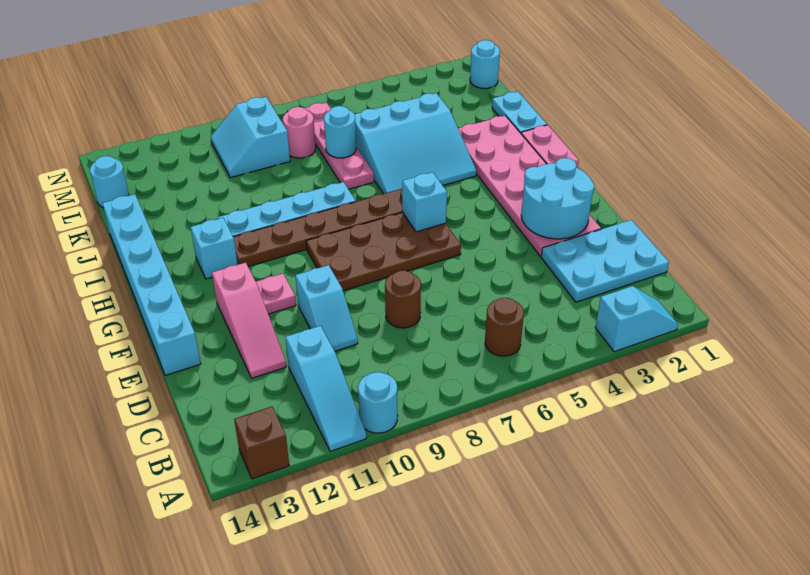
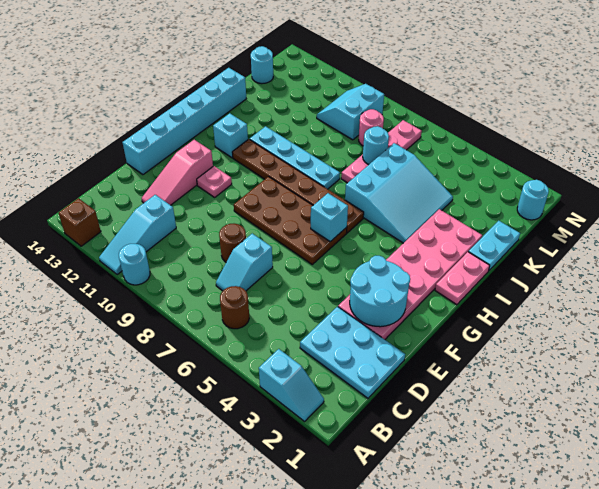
cyan slope D10:E10 level 1 top E -> cyan slope C7:D7 level 1 top D
cyan slope I4:K6 level 1 top K -> cyan slope I4:K6 level 1 top 6

